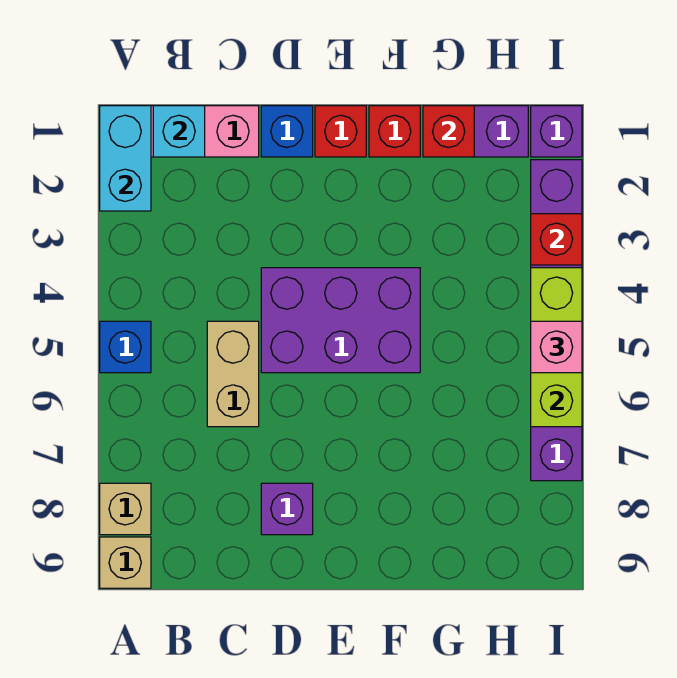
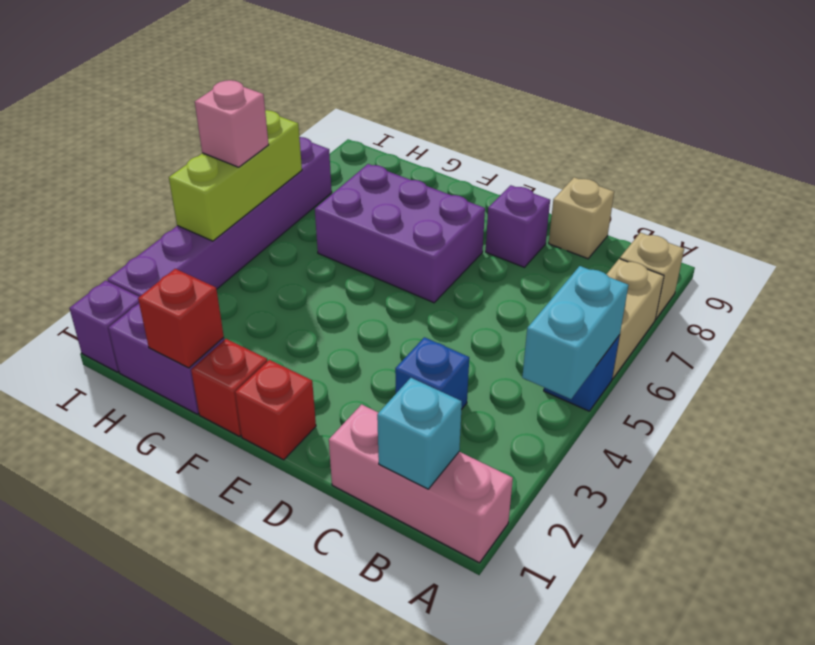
cyan brick A1:A2 level 2 -> cyan brick A4:A5 level 2
tan brick A9 level 1 -> tan brick C9 level 1
tan brick C5:C6 level 1 -> tan brick A6:A7 level 1
blue brick D1 level 1 -> blue brick C3 level 1
purple brick D4:F5 level 1 -> purple brick E6:G7 level 1
red brick I3 level 2 -> none

